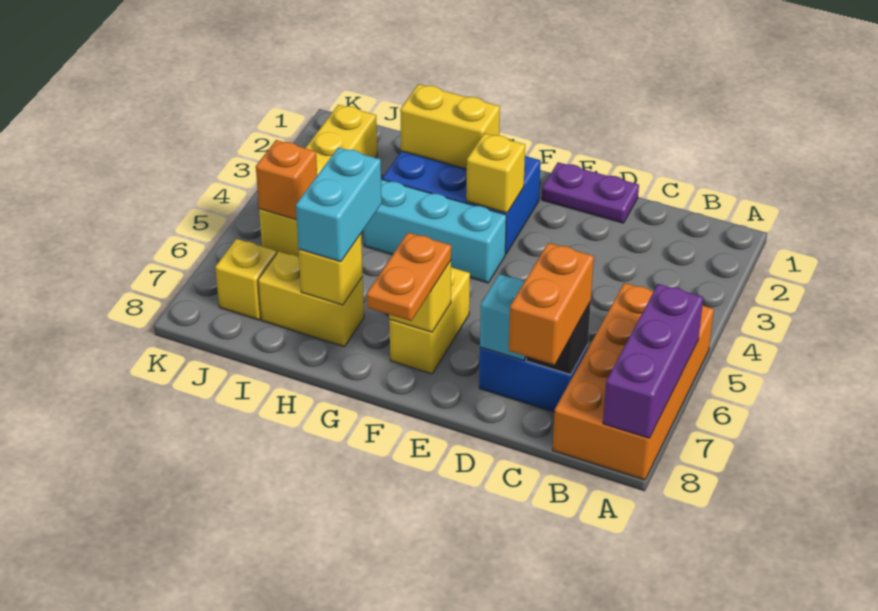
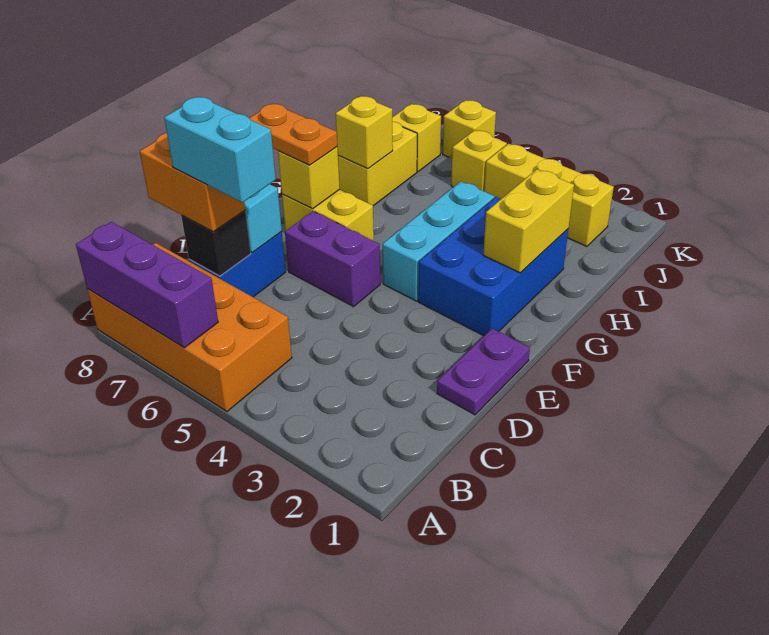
none -> purple brick E5:E6 level 1
yellow brick F3 level 2 -> yellow brick K6 level 1
cyan brick H6:H7 level 3 -> cyan brick C6:C7 level 4
orange brick J5 level 2 -> none

